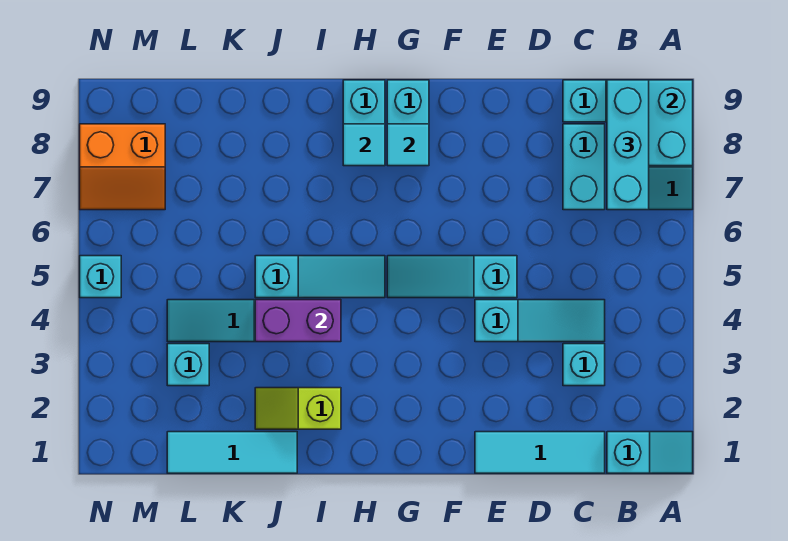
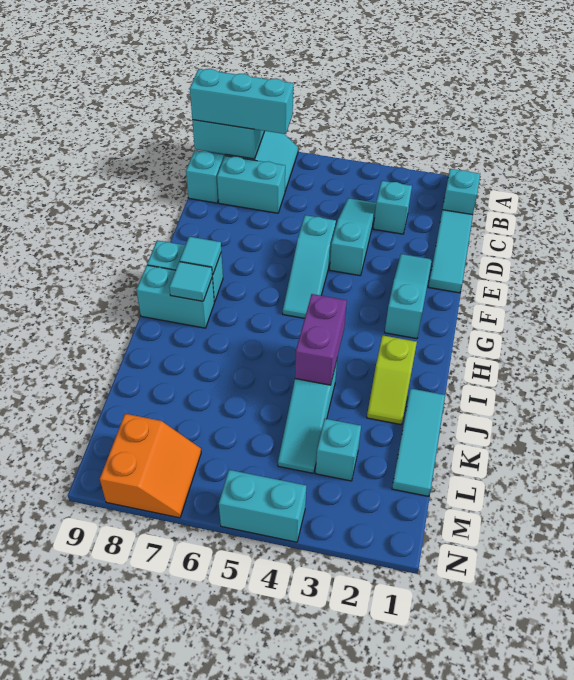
cyan slope H5:J5 level 1 top J -> cyan slope E2:G2 level 1 top G
cyan brick N5 level 1 -> cyan brick N4:N5 level 1

